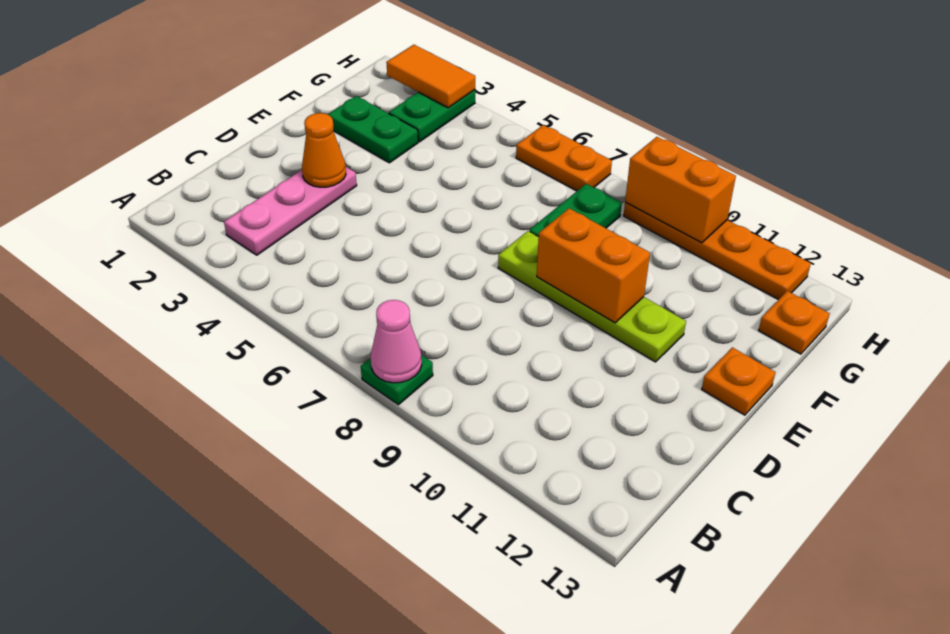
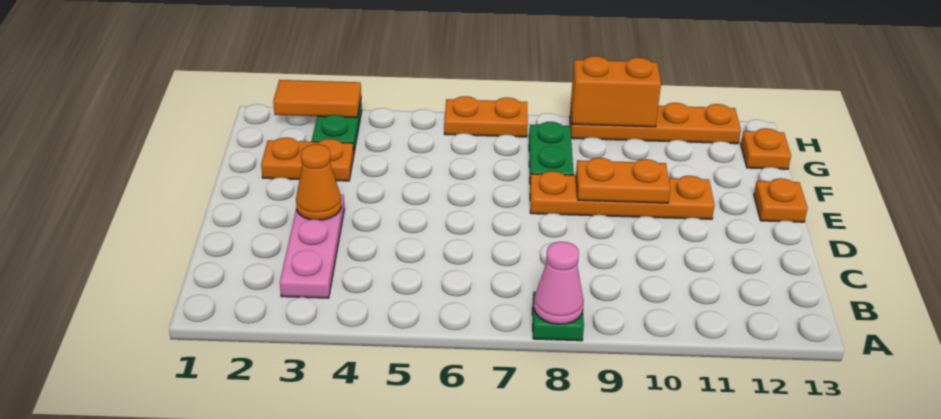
lime plate E8:E11 level 1 -> orange plate E8:E11 level 1
orange brick E9:E10 level 2 -> orange plate E9:E10 level 2
green plate F2:F3 level 1 -> orange plate F2:F3 level 1

